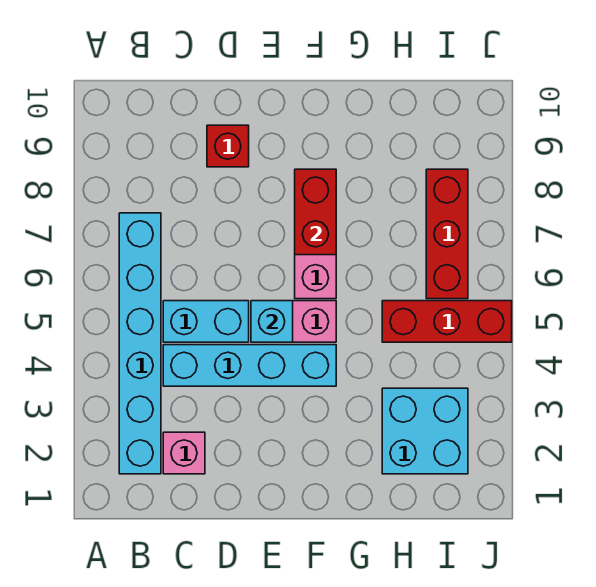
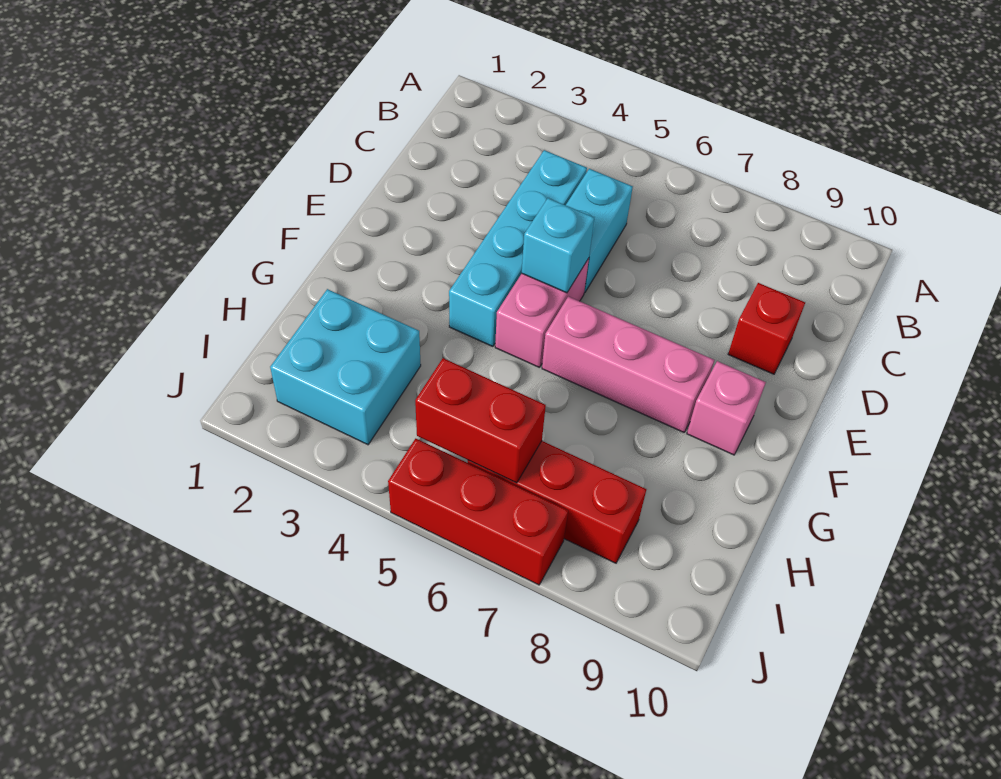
cyan brick B2:B7 level 1 -> none
pink brick C2 level 1 -> pink brick F9 level 1
red brick F7:F8 level 2 -> red brick I5:I6 level 2
red brick H5:J5 level 1 -> red brick J5:J7 level 1

